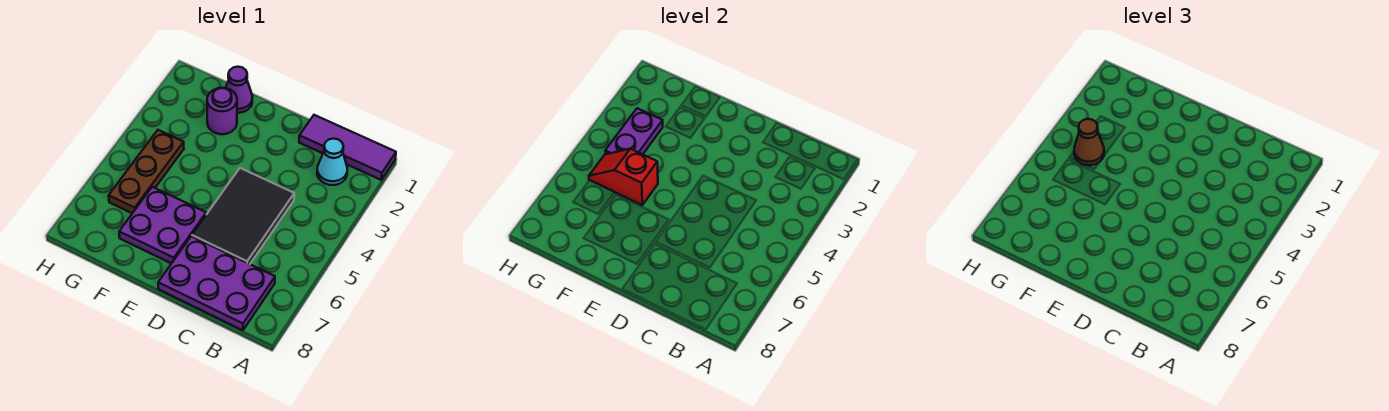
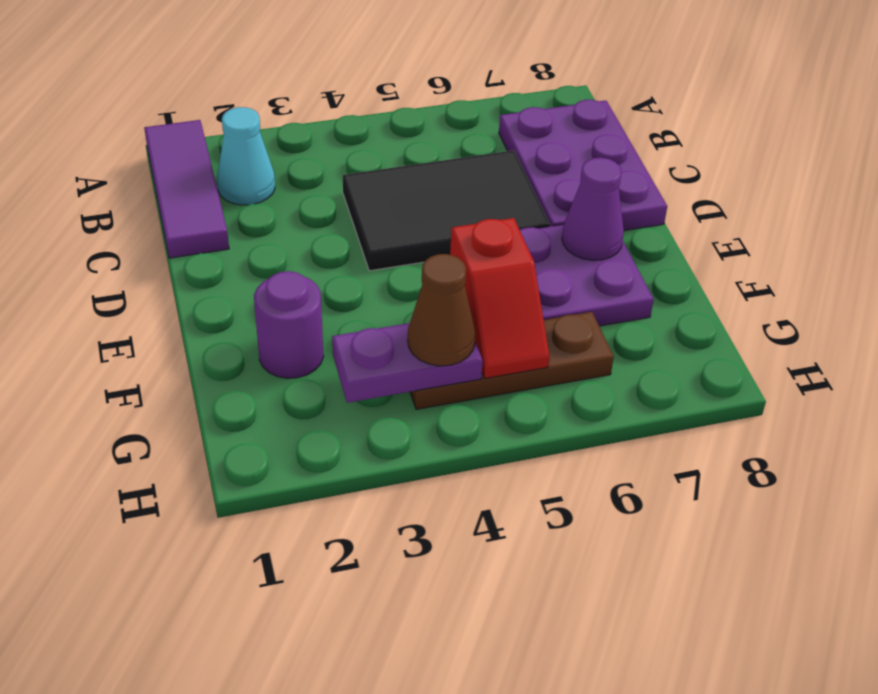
purple cone F1 level 1 -> purple cone E7 level 2

